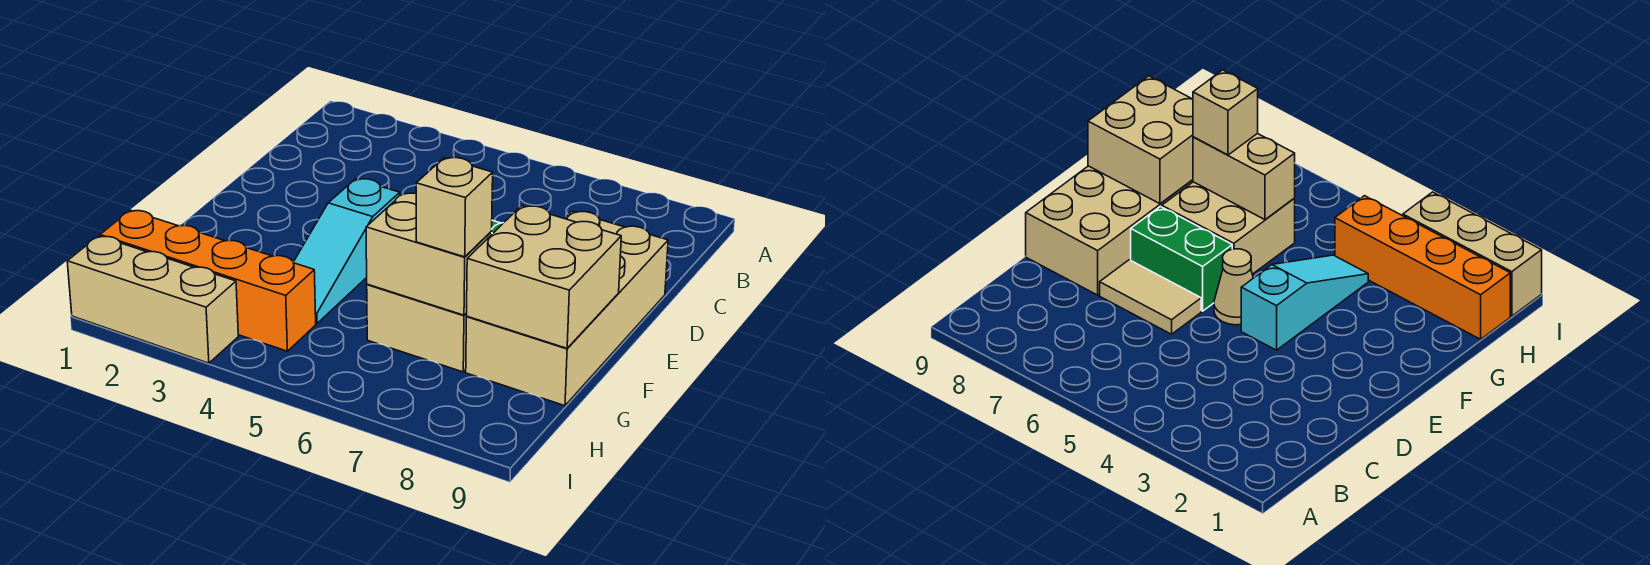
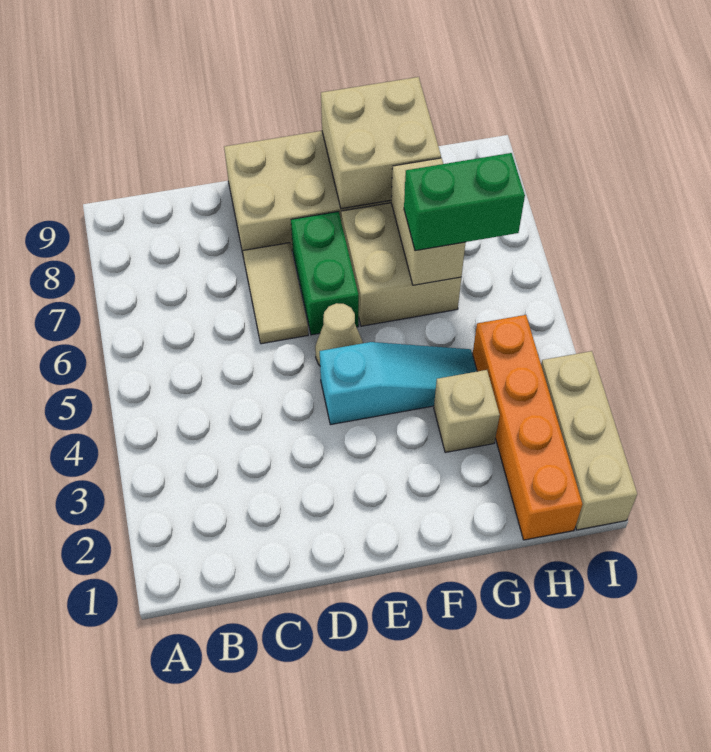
none -> green brick G6:H6 level 3
tan brick G7 level 3 -> tan brick G3 level 1

